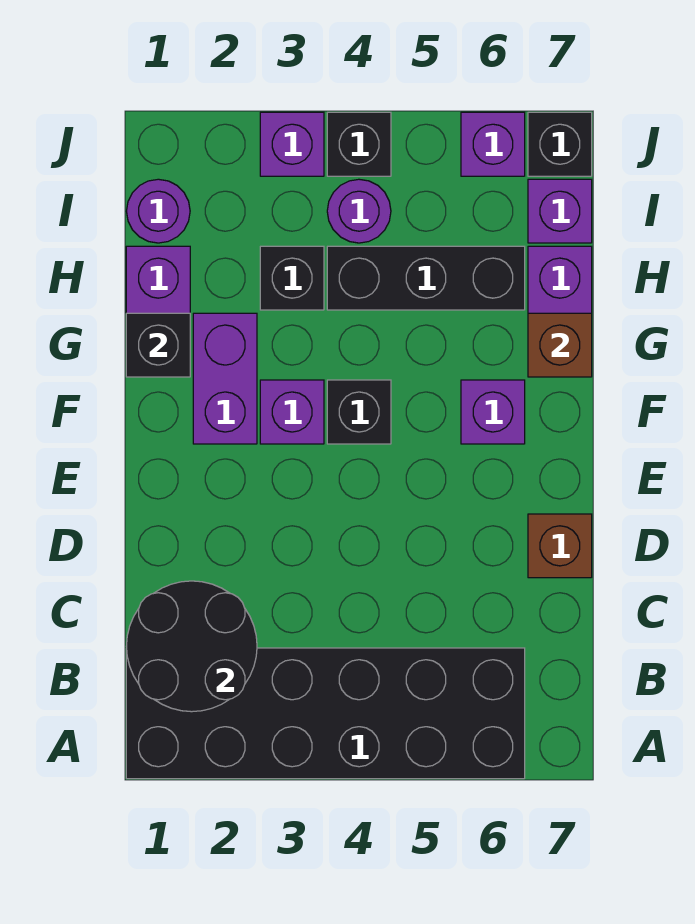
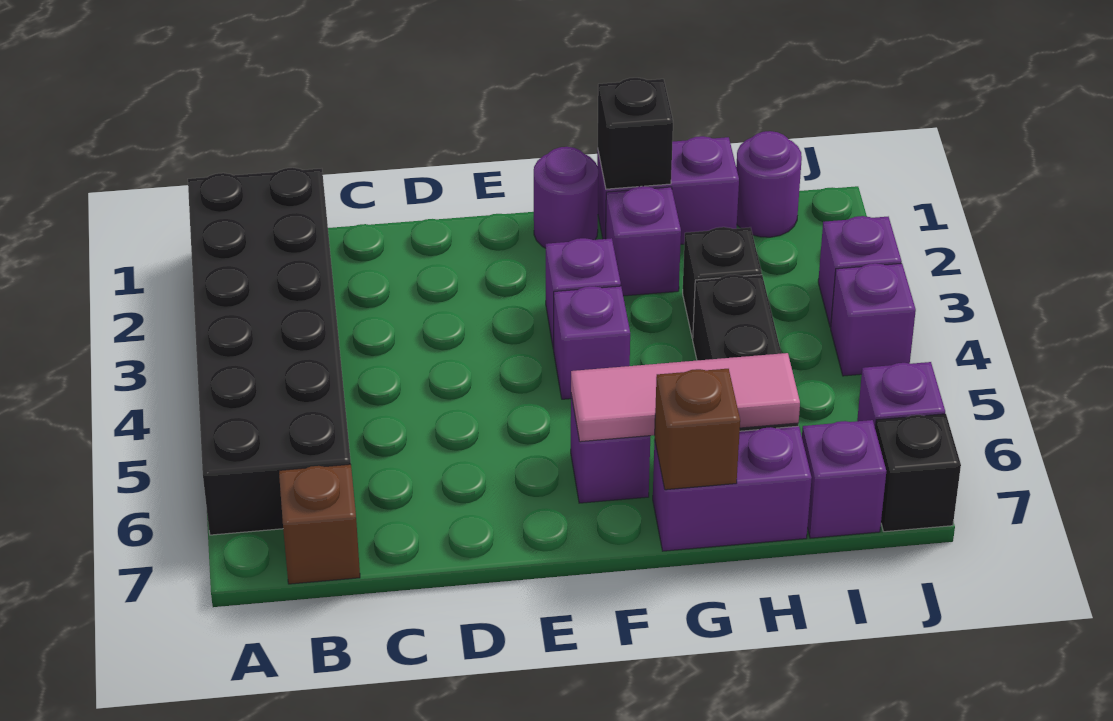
black round brick B1:C2 level 2 -> none
brown brick D7 level 1 -> brown brick B7 level 1
purple brick F2:G2 level 1 -> purple brick G2 level 1
black brick F4 level 1 -> purple brick F4 level 1
none -> pink tile F6:H6 level 2
purple round brick I4 level 1 -> purple round brick F1 level 1
black brick J4 level 1 -> purple brick J4 level 1

